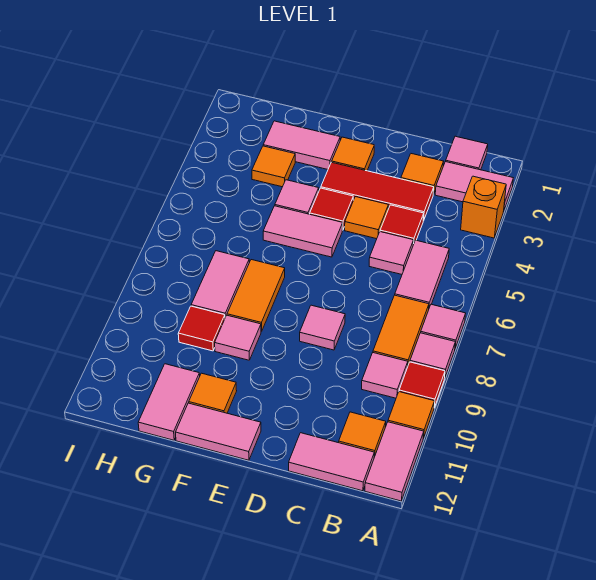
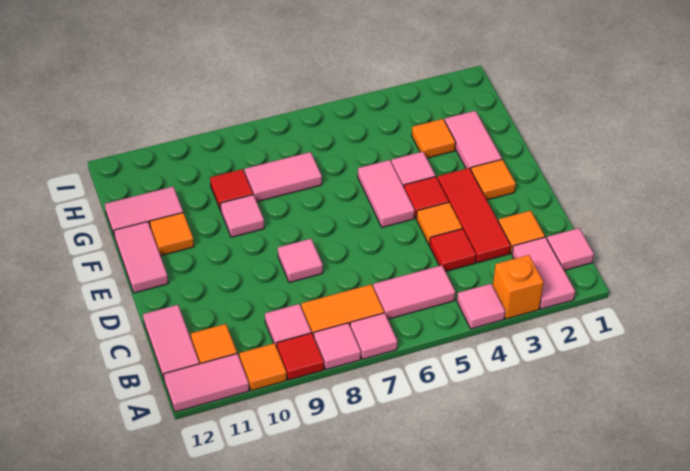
pink tile C5 level 1 -> pink tile A4 level 1
orange tile F7:F8 level 1 -> none

